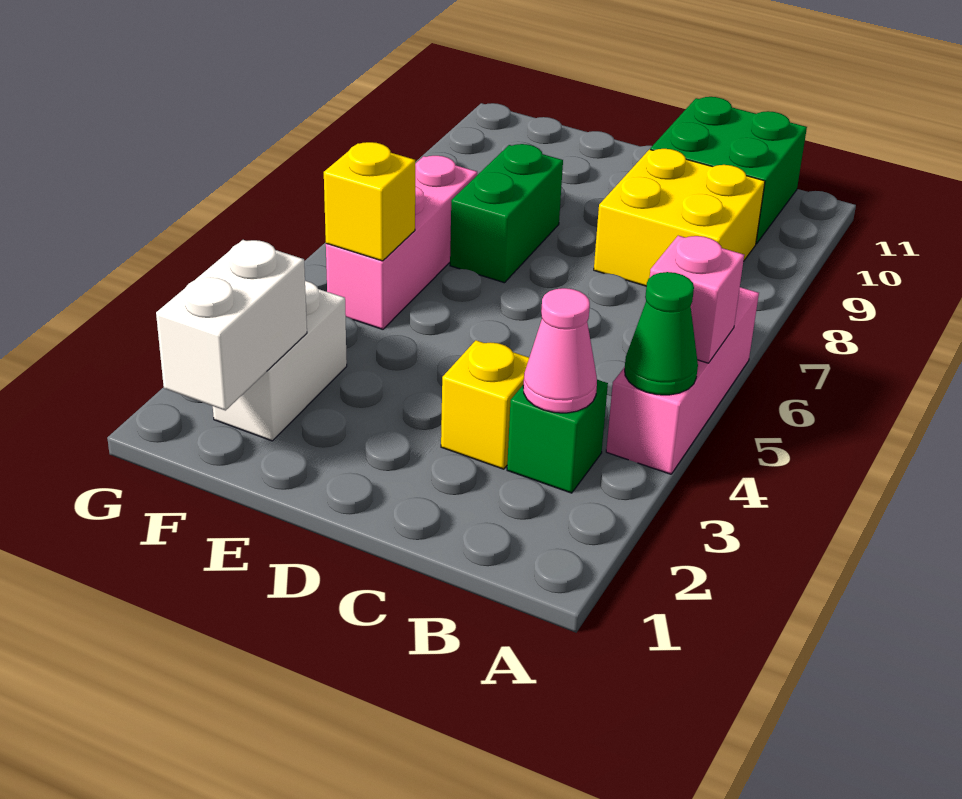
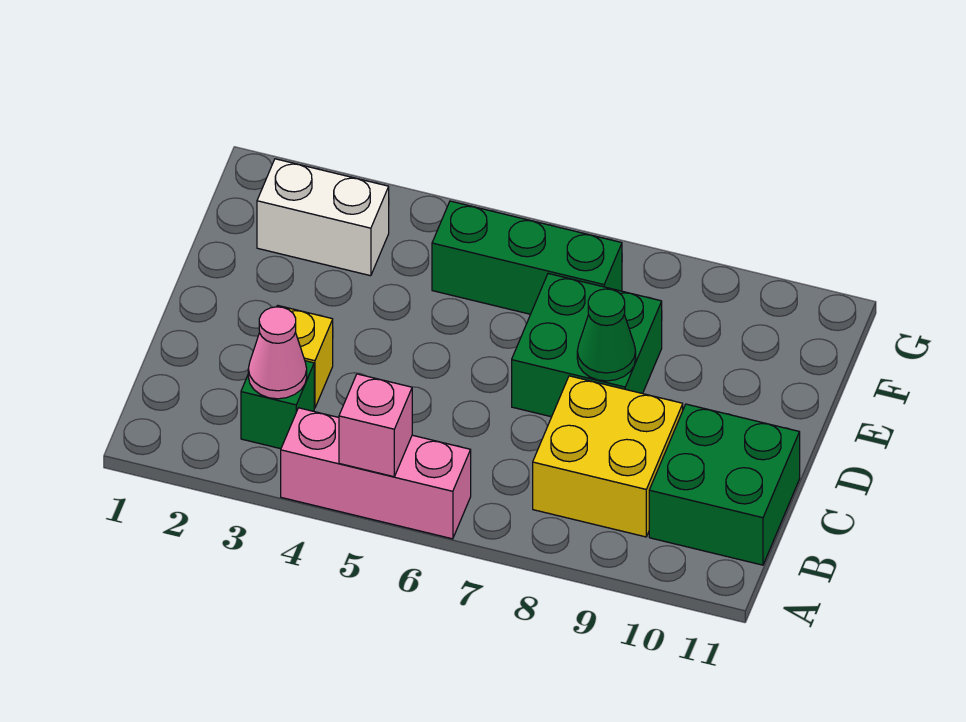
green cone A4 level 2 -> green cone D8 level 2
green brick E7:E8 level 1 -> green brick D7:E8 level 1
white brick F1:F2 level 2 -> none
pink brick F5:F7 level 1 -> green brick F5:F7 level 1
yellow brick F5 level 2 -> none

